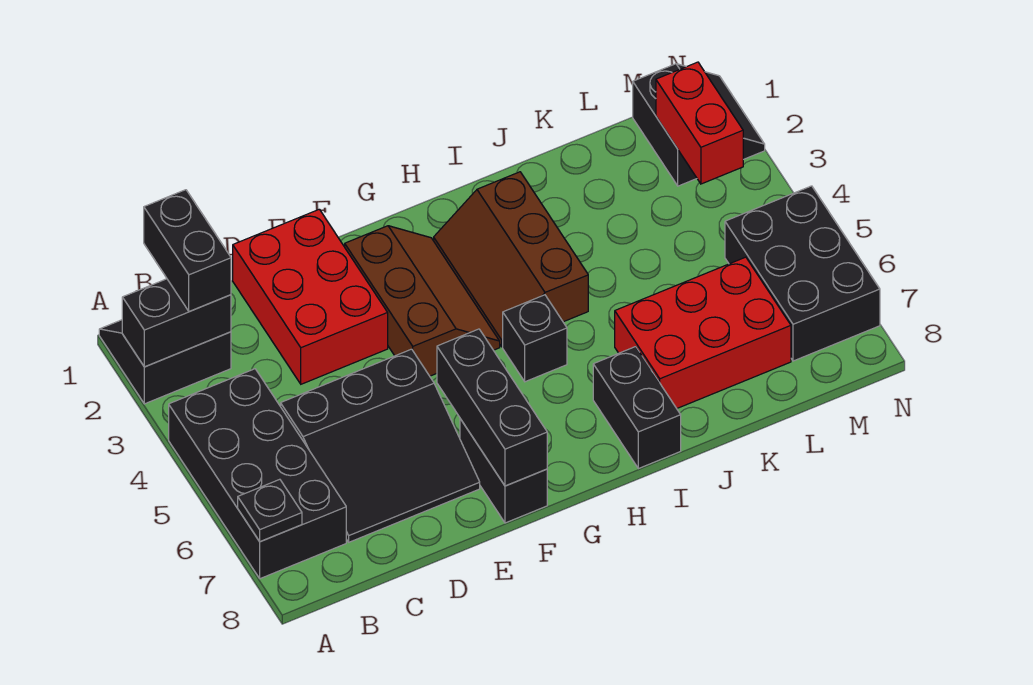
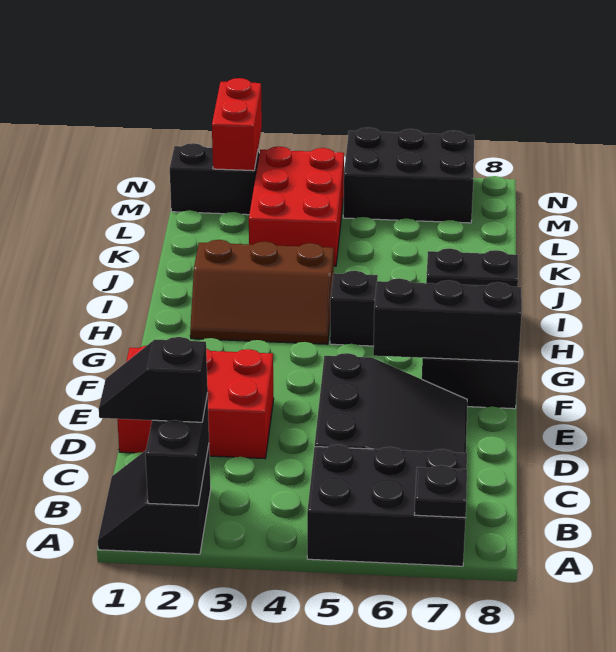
black brick A4:B7 level 1 -> black brick A5:B7 level 1
black brick B1:B2 level 3 -> black slope B1:B2 level 3 top 2
brown slope F2:G4 level 1 top F -> none
red brick J6:L7 level 1 -> red brick K3:M4 level 1
red brick M2:M3 level 2 -> red brick M2:N2 level 2

